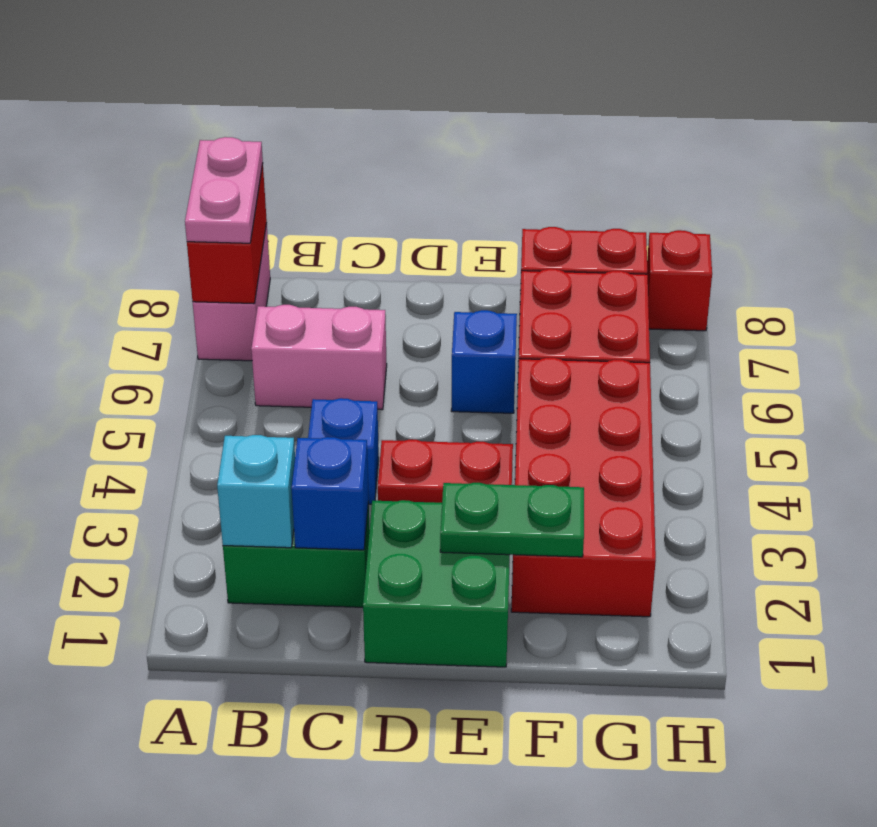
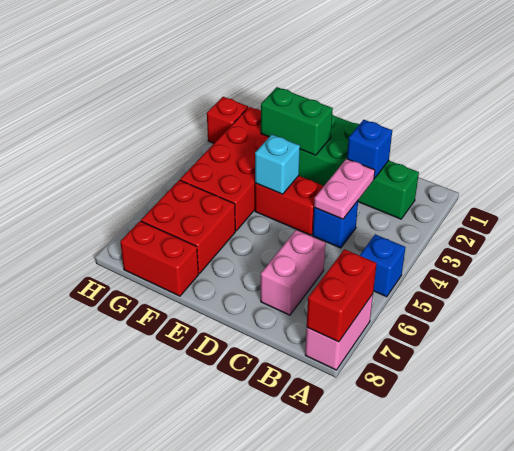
pink plate A7:A8 level 3 -> pink plate C3:C4 level 2
cyan brick B2 level 2 -> cyan brick E4 level 2
pink brick B6:C6 level 1 -> pink brick C6:C7 level 1
red plate D4:E4 level 1 -> red brick D4:E4 level 1
green plate E2:F2 level 2 -> green brick E2:F2 level 2
blue brick E6 level 1 -> blue brick A5 level 1
red brick H8 level 1 -> red brick H2 level 1

